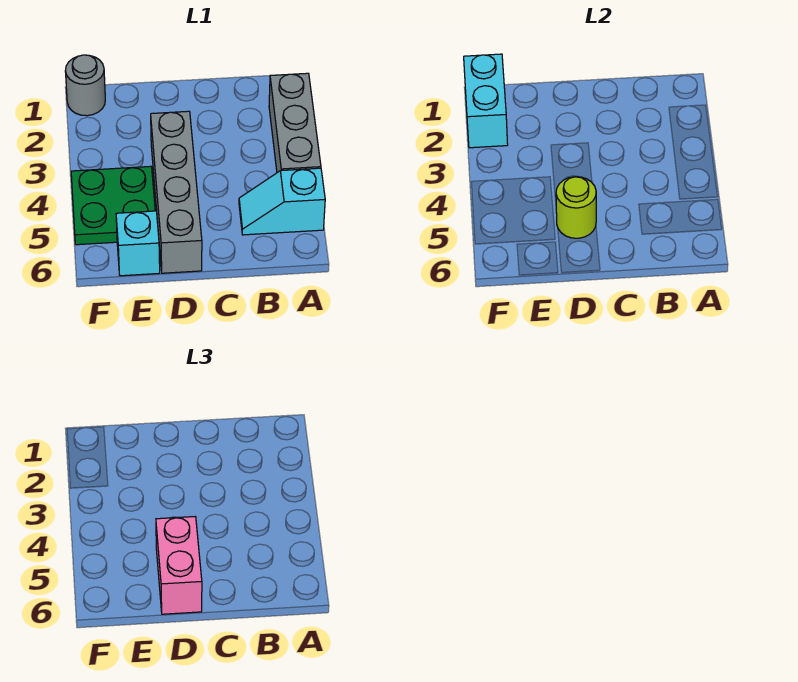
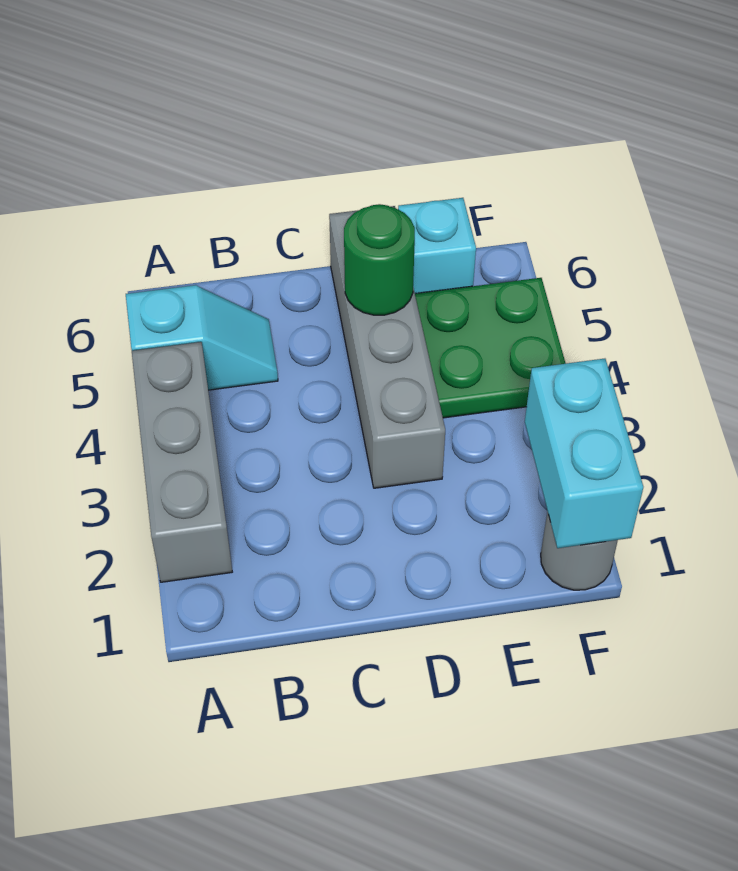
lime round brick D5 level 2 -> green round brick D5 level 2
pink brick D5:D6 level 3 -> none

